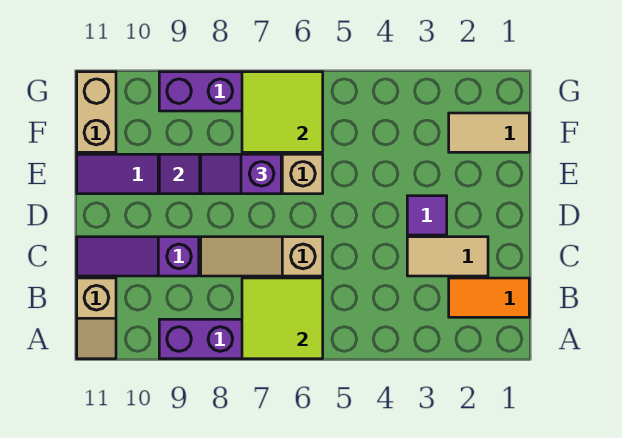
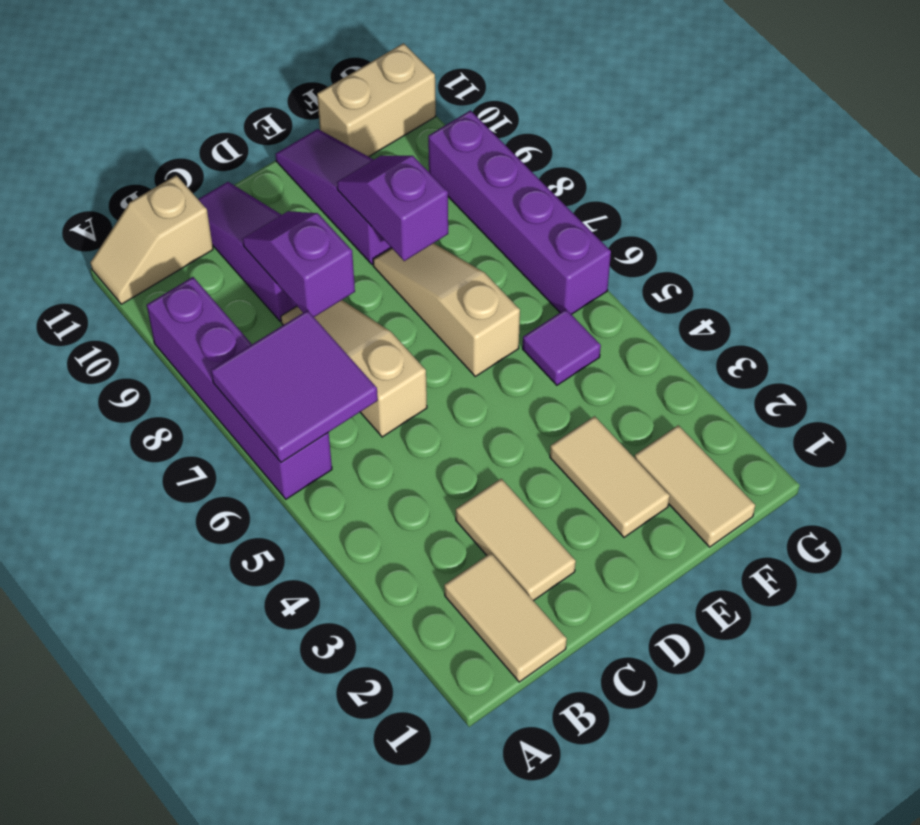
lime tile A6:B7 level 2 -> purple tile A6:B7 level 2
orange tile B1:B2 level 1 -> tan tile B1:B2 level 1
purple tile D3 level 1 -> purple tile F5 level 1
none -> tan tile E2:E3 level 1
purple slope E7:E8 level 3 top 7 -> purple slope C8:C9 level 2 top 8
lime tile F6:G7 level 2 -> none

